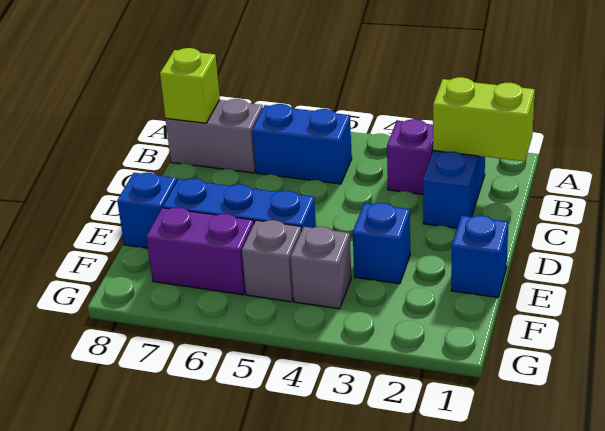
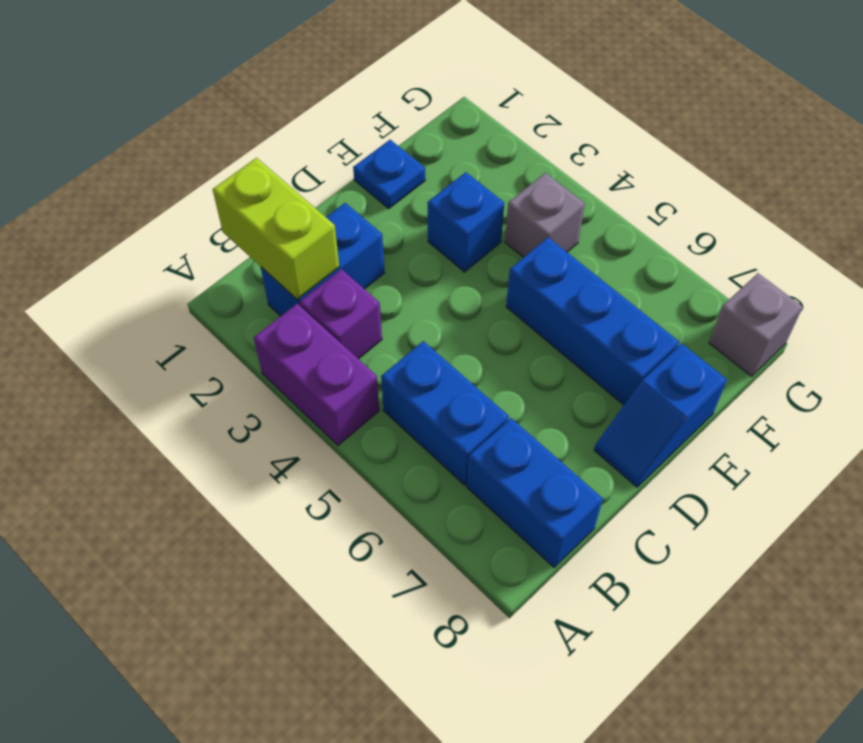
grey brick B7:B8 level 1 -> blue brick B7:B8 level 1
lime brick B8 level 2 -> none
blue brick E1 level 1 -> blue plate E1 level 1
grey brick F5 level 1 -> grey brick G8 level 1
purple brick F6:F7 level 1 -> purple brick A3:A4 level 1

